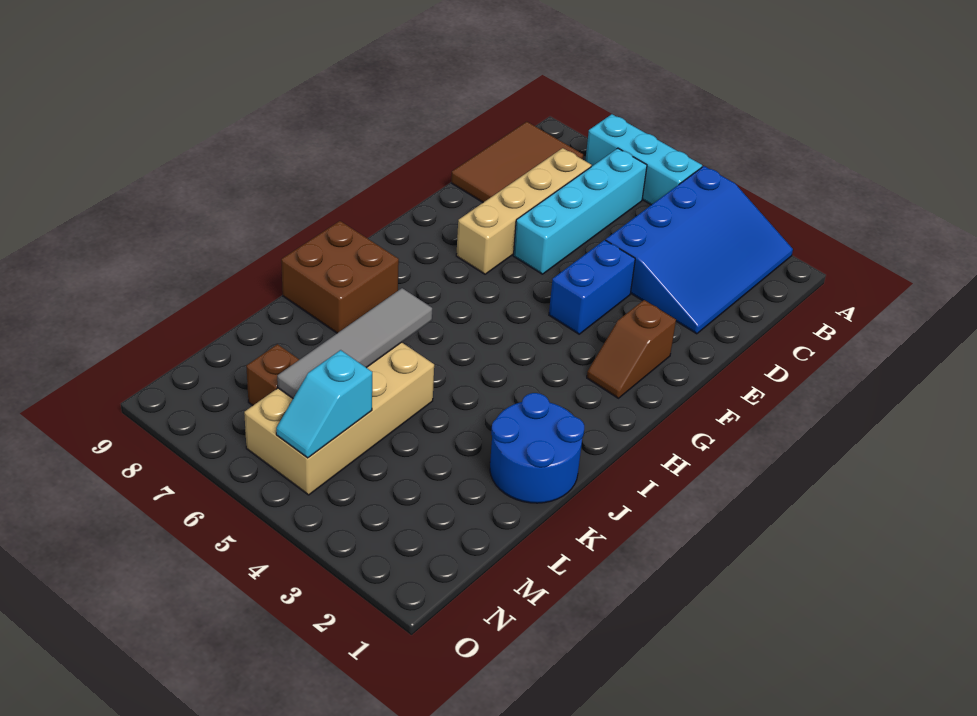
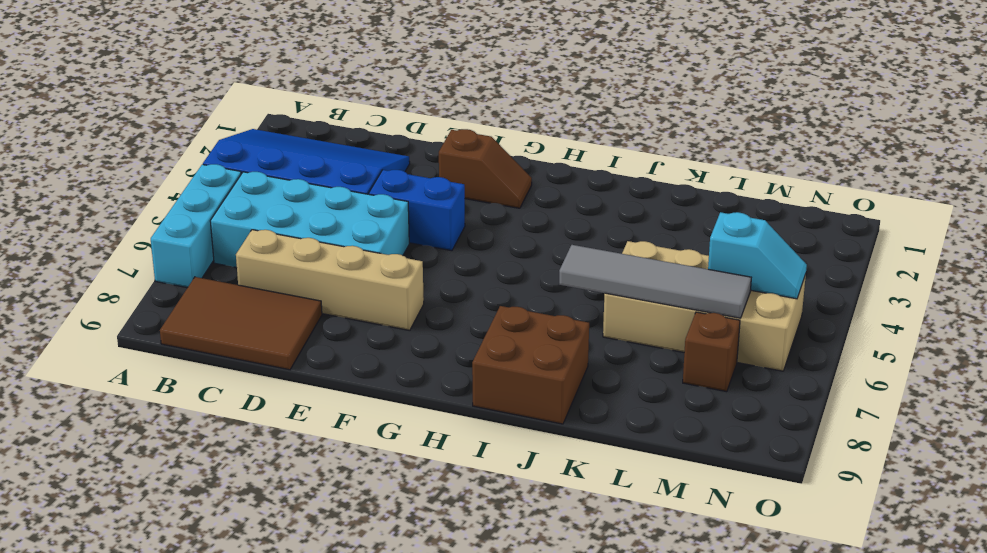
cyan brick B6:E6 level 1 -> cyan brick B5:E6 level 1
blue round brick J1:K2 level 1 -> none

